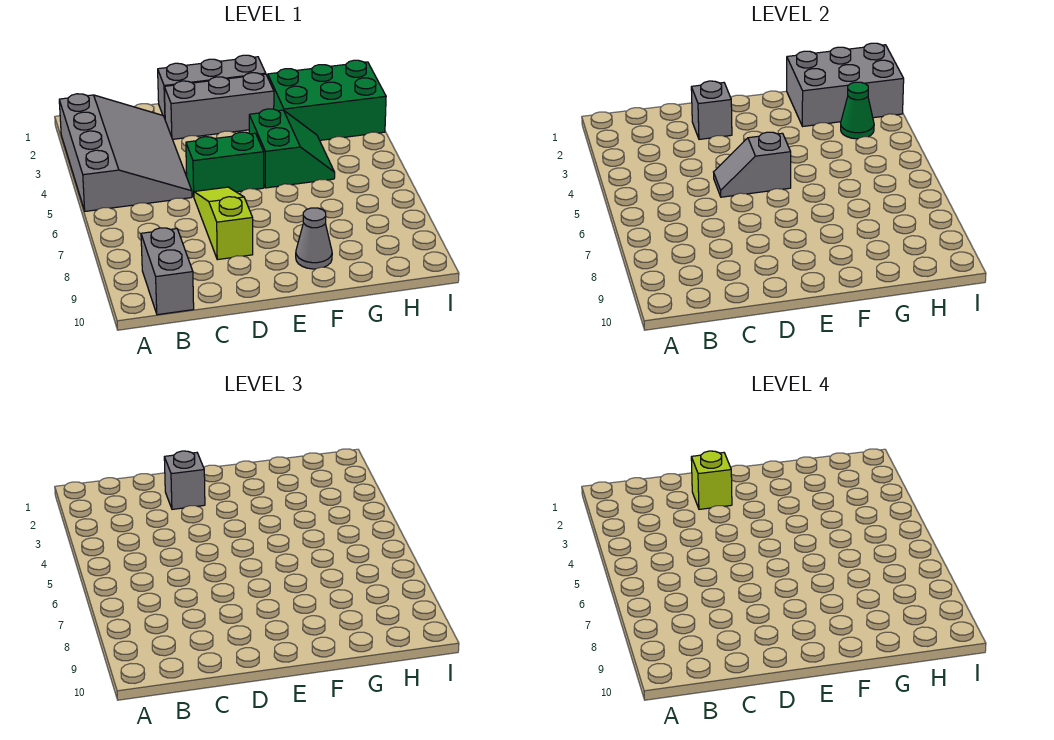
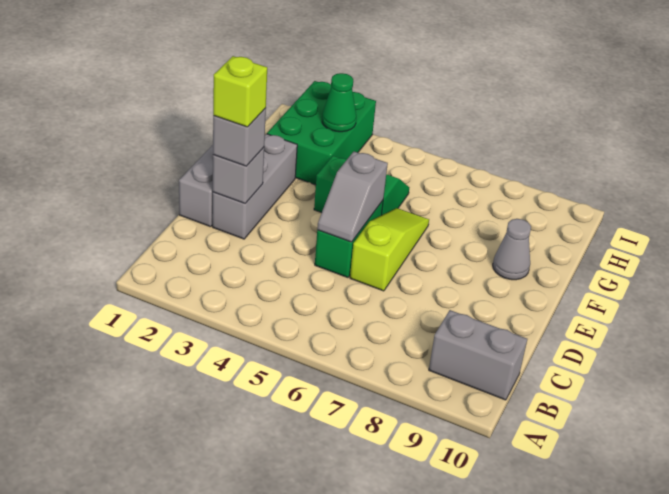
grey slope A2:C5 level 1 top A -> none
lime slope D6:D8 level 1 top 8 -> lime slope D6:F6 level 1 top D
grey brick G1:I2 level 2 -> none

